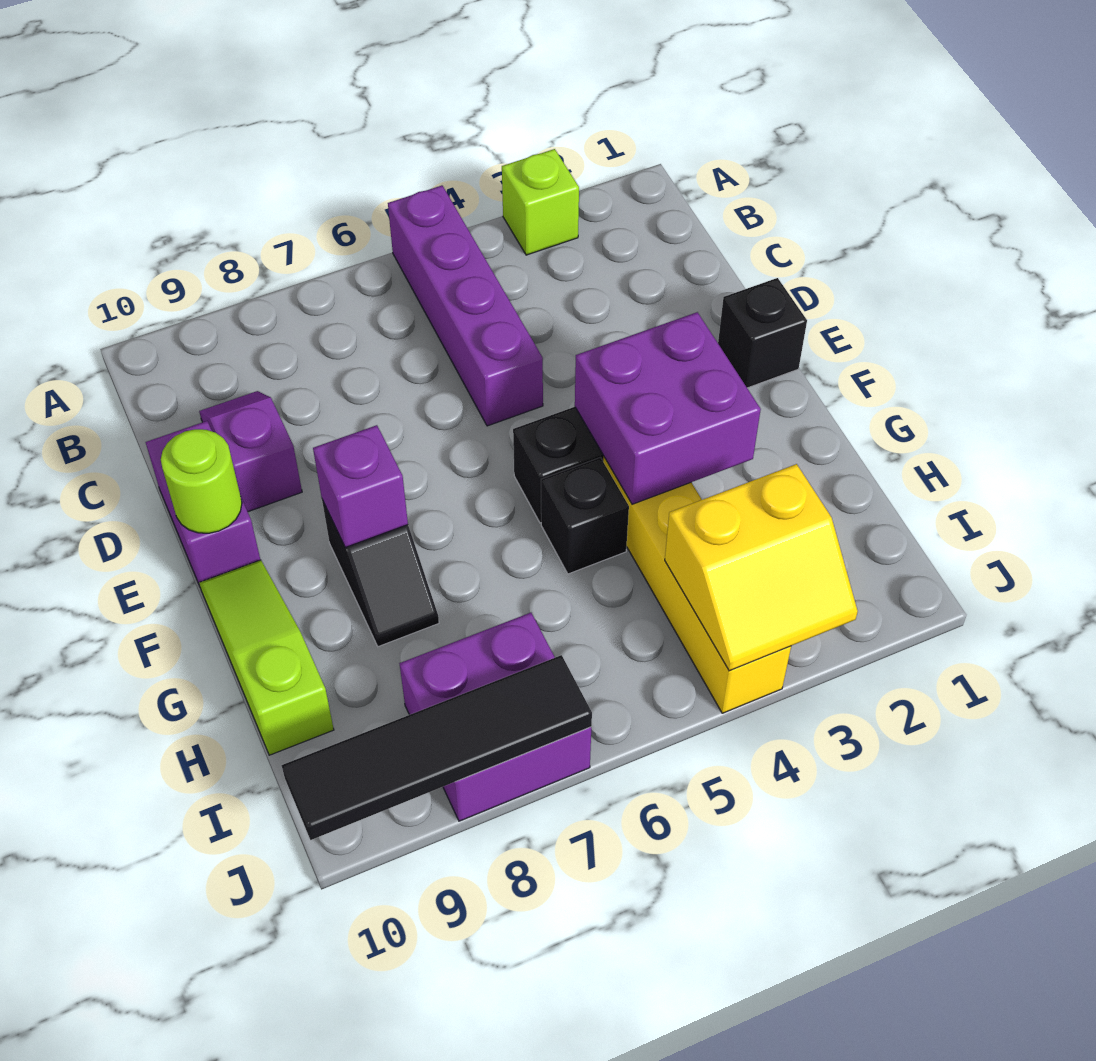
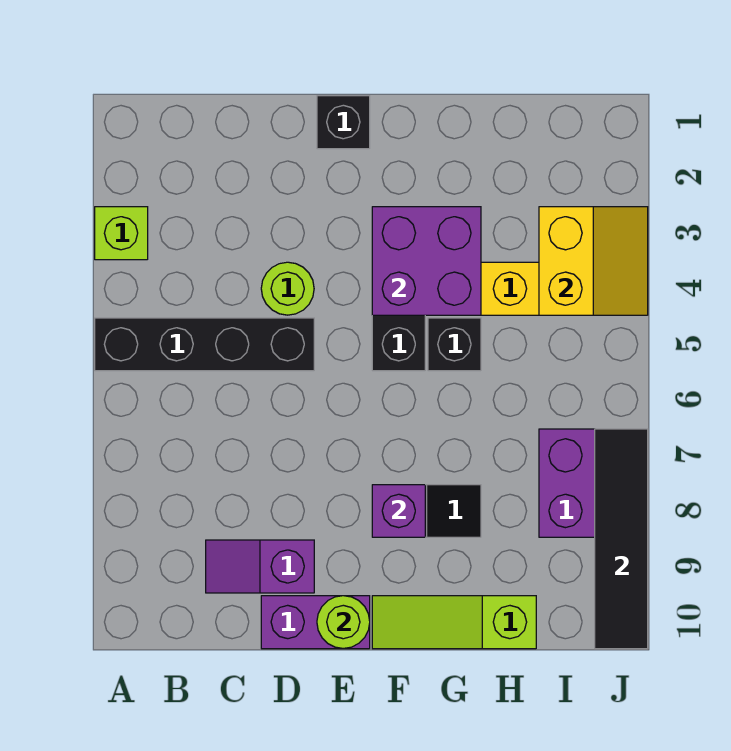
purple brick A5:D5 level 1 -> black brick A5:D5 level 1
none -> lime round brick D4 level 1

